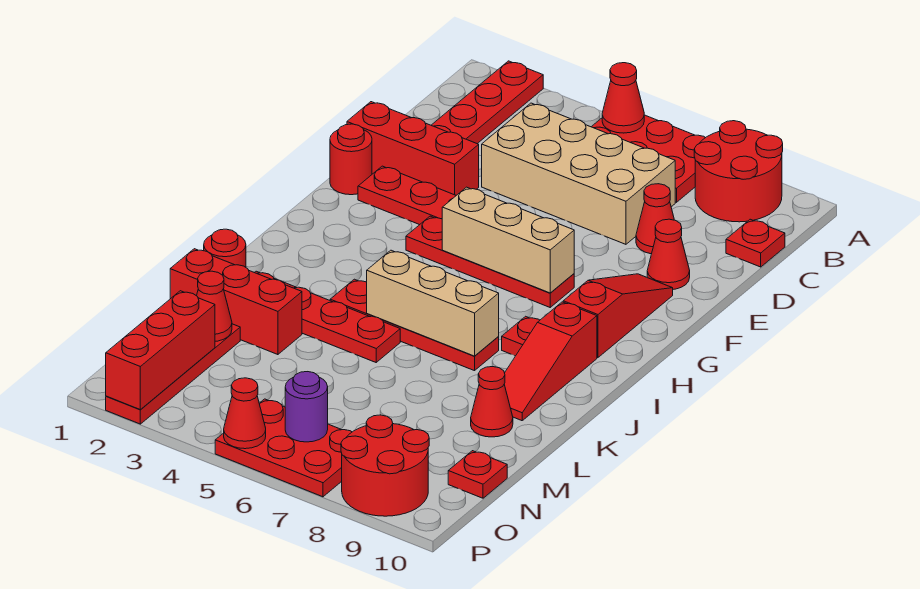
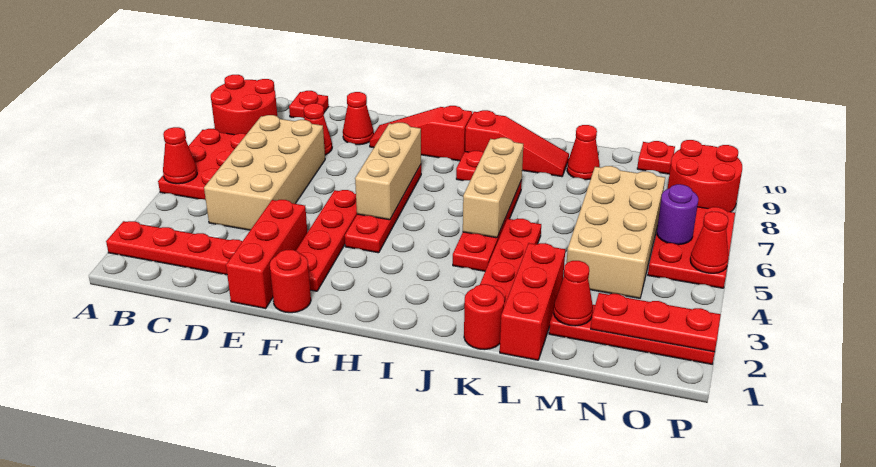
none -> tan brick M4:N7 level 1
red brick N2:P2 level 2 -> red plate N2:P2 level 2

